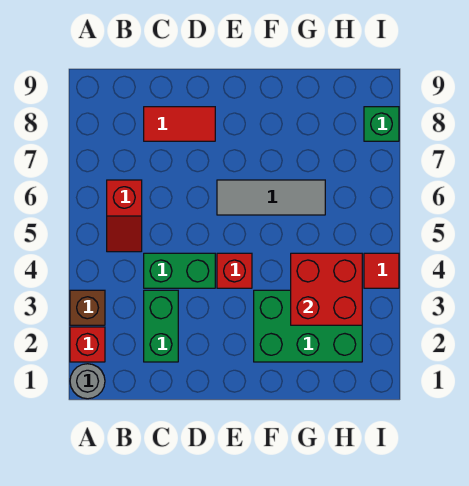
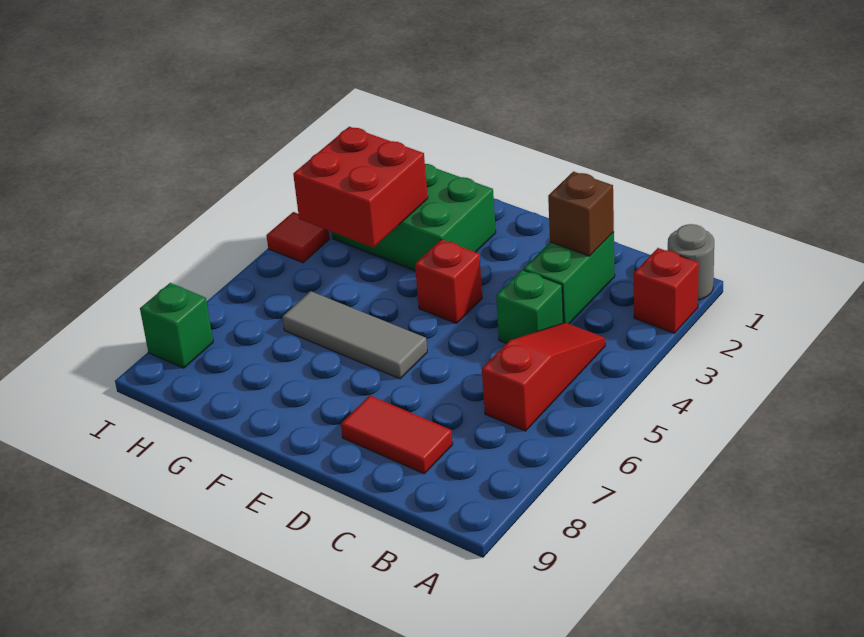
brown brick A3 level 1 -> brown brick C2 level 2
red slope B5:B6 level 1 top 6 -> red slope B4:B6 level 1 top 6
green brick C4:D4 level 1 -> green brick C4 level 1

